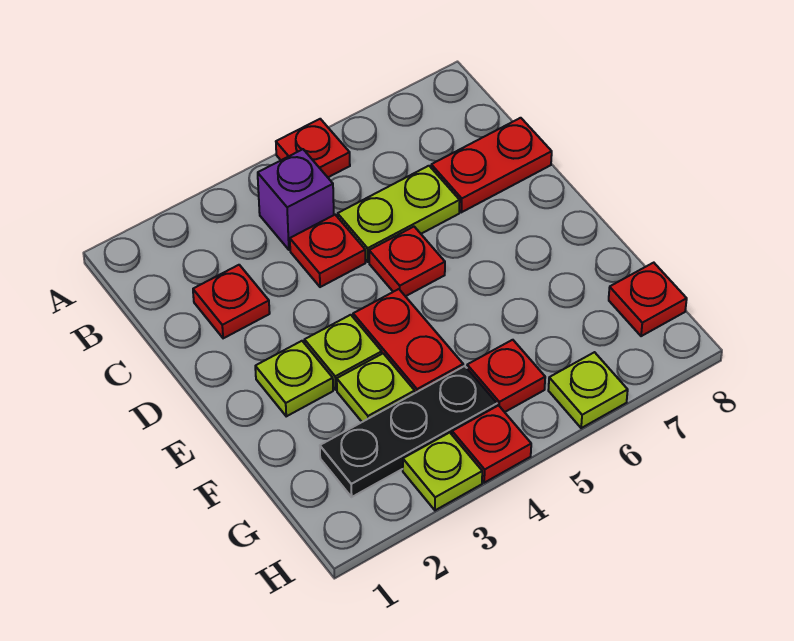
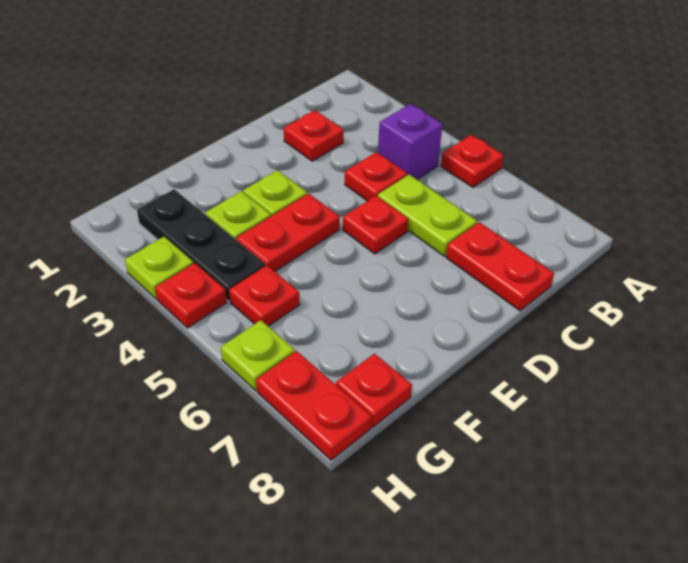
lime plate E2 level 1 -> none
none -> red plate H7:H8 level 1

